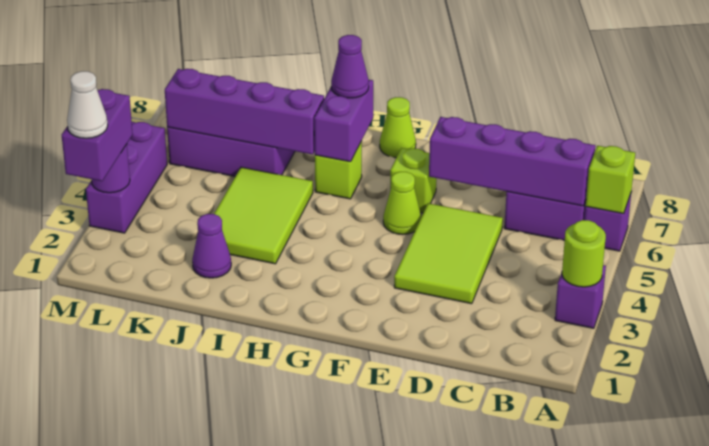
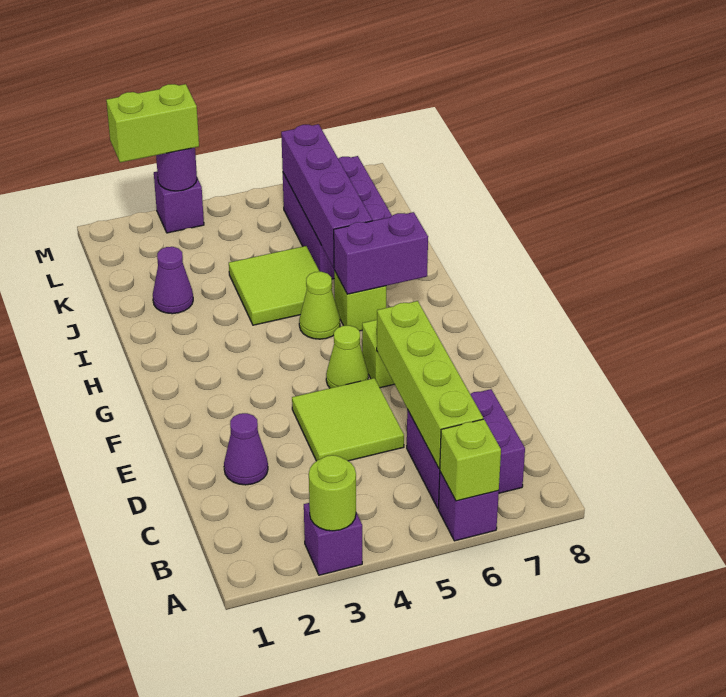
purple brick B6:E6 level 2 -> lime brick B6:E6 level 2
lime tile D3:E5 level 1 -> lime tile D4:E5 level 1
lime cone G8 level 1 -> lime cone H5 level 1
purple cone H7 level 3 -> purple cone D2 level 1
lime tile I3:J5 level 1 -> lime tile I4:J5 level 1
purple brick M2:M3 level 3 -> lime brick M2:M3 level 3
white cone M2 level 4 -> none
purple brick M3:M5 level 1 -> purple brick M3 level 1

